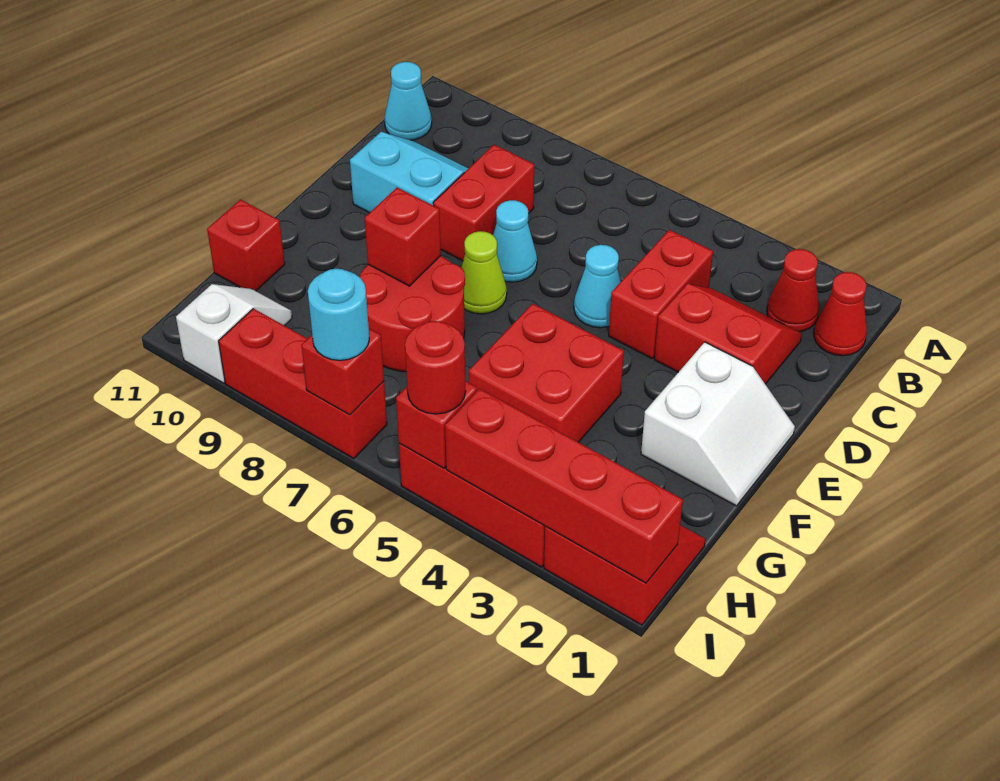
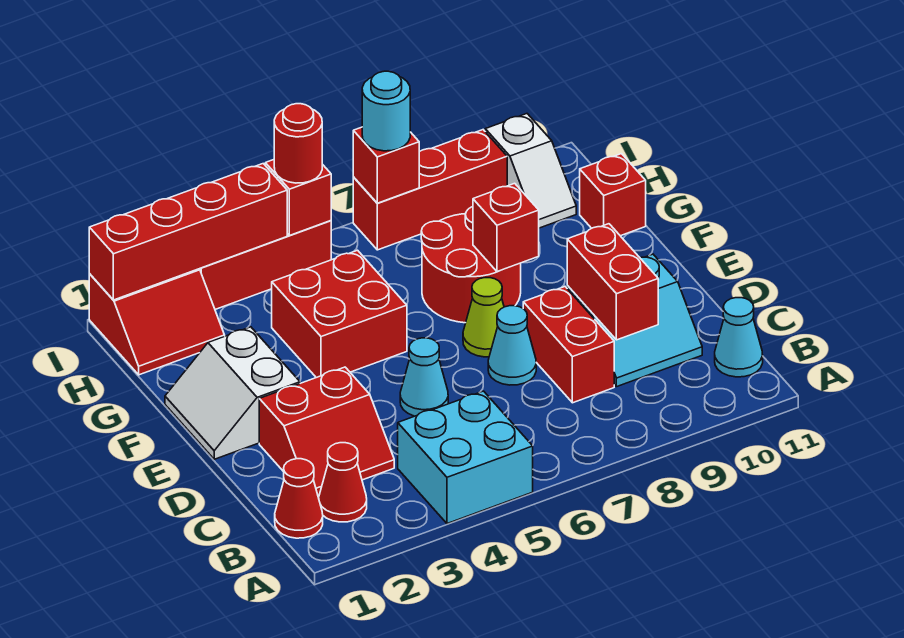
none -> cyan brick A4:B5 level 1
red brick C4:D4 level 1 -> red brick C9:D9 level 2

